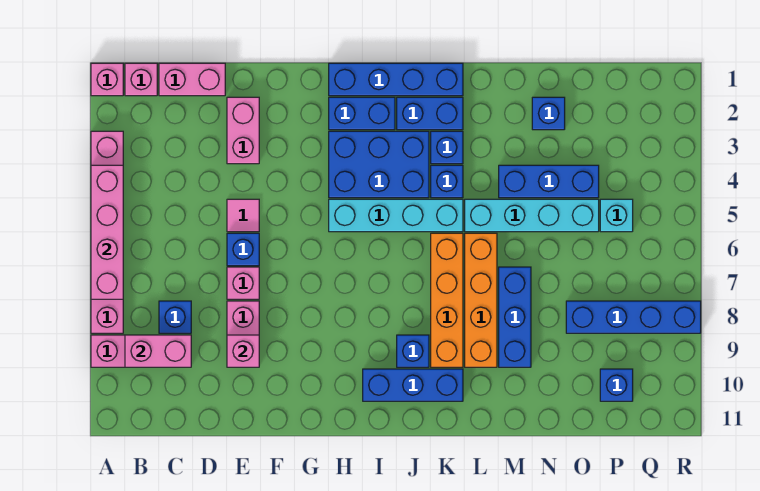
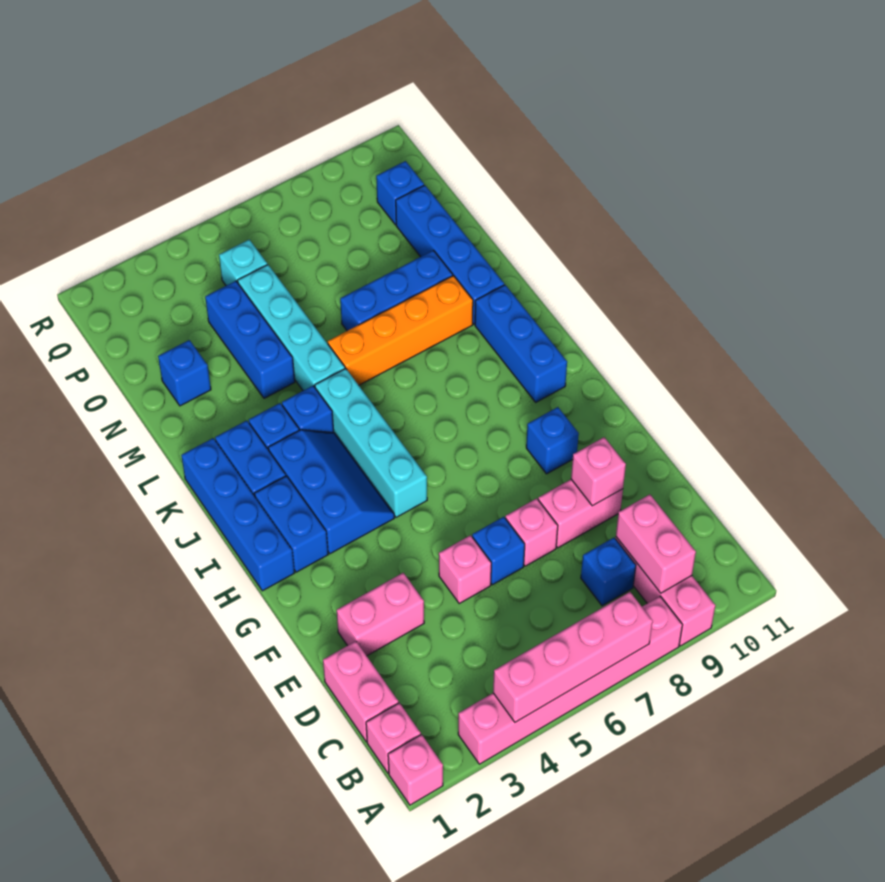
pink tile E5 level 1 -> pink brick E5 level 1
blue brick H3:J4 level 1 -> blue slope H3:J4 level 1 top 3
blue brick J9 level 1 -> blue brick G9 level 1
orange brick K6:K9 level 1 -> none
blue brick O8:R8 level 1 -> blue brick L10:O10 level 1

